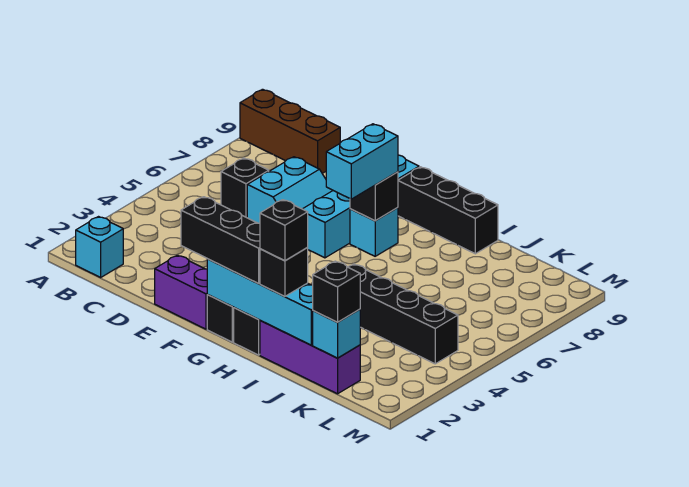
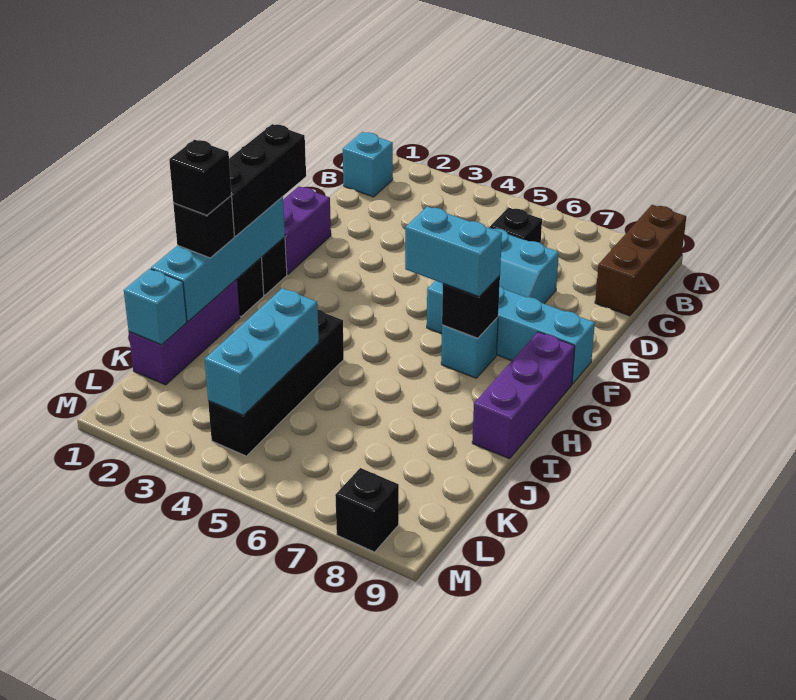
black brick G9:I9 level 1 -> purple brick G9:I9 level 1
none -> cyan brick J4:L4 level 2
black brick K1 level 3 -> black brick M8 level 1

